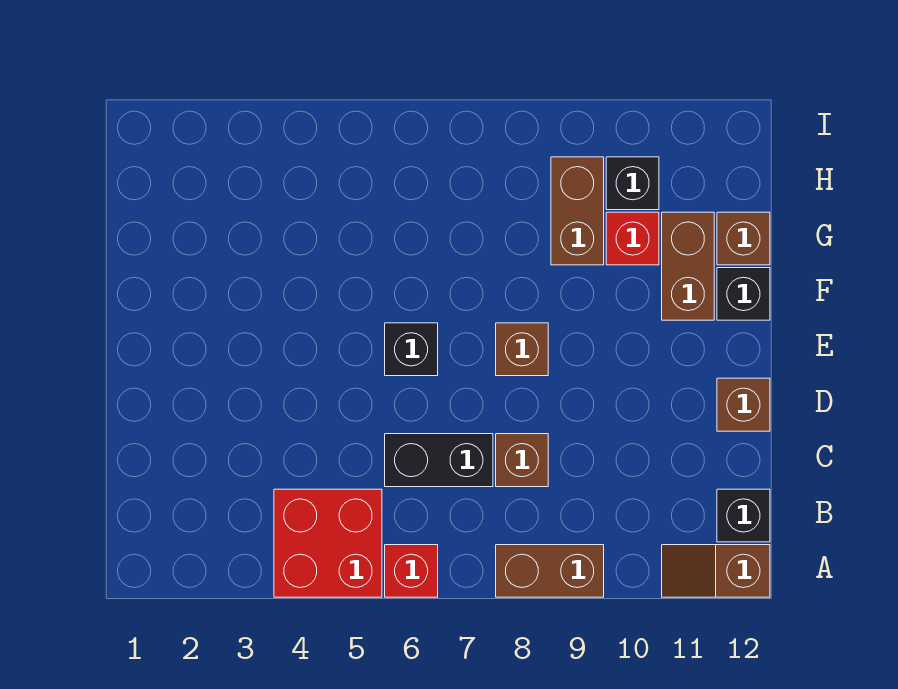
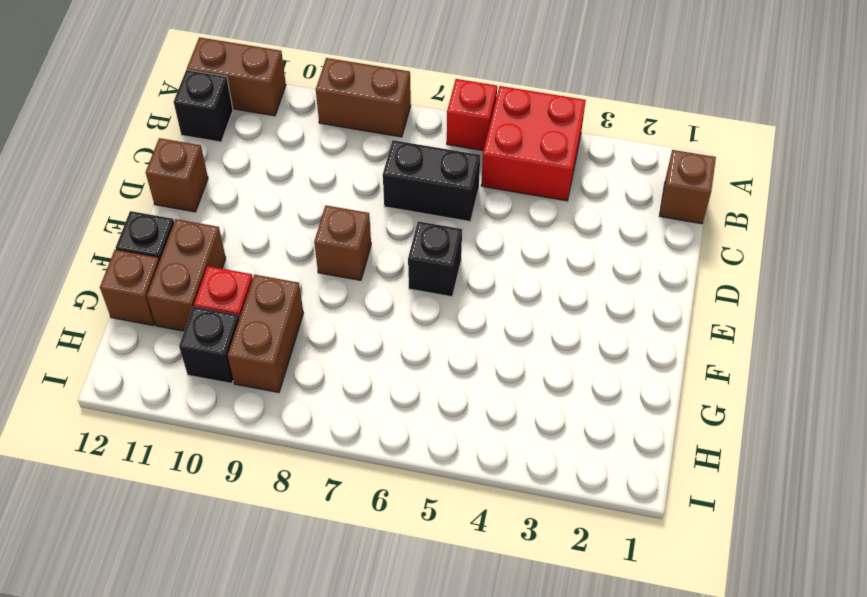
brown slope A11:A12 level 1 top 12 -> brown brick A11:A12 level 1
brown brick C8 level 1 -> brown brick B1 level 1

